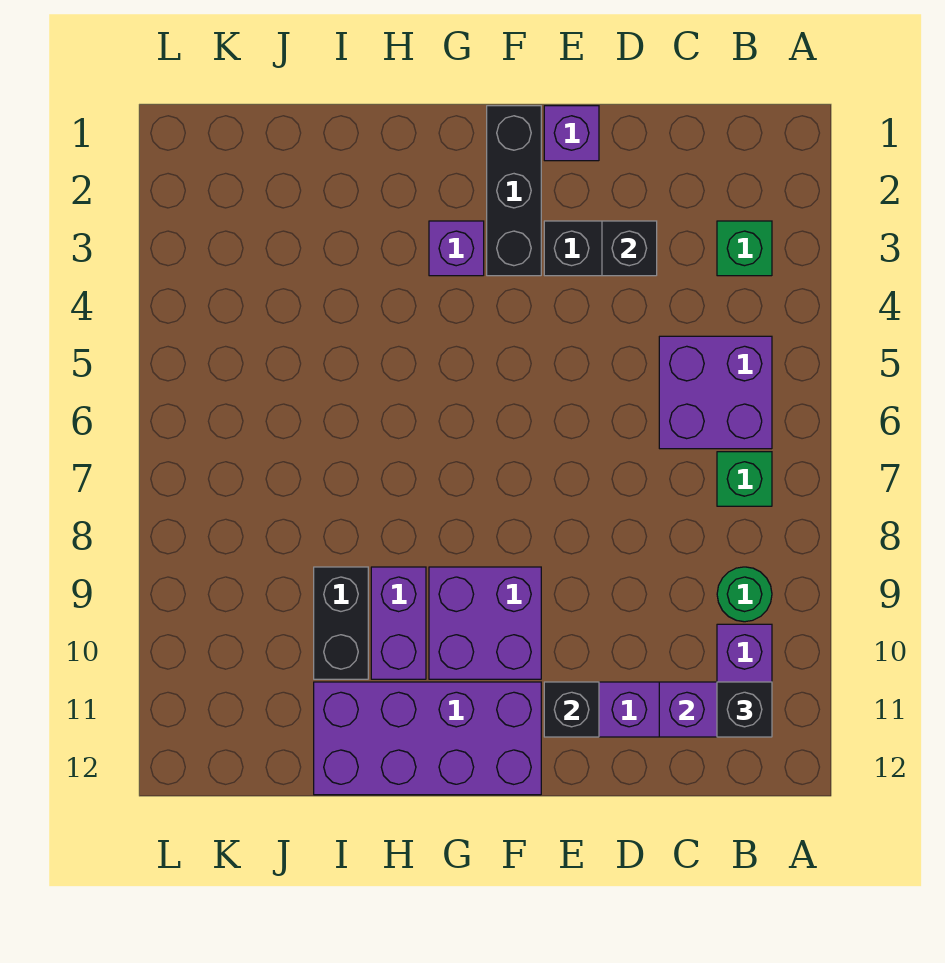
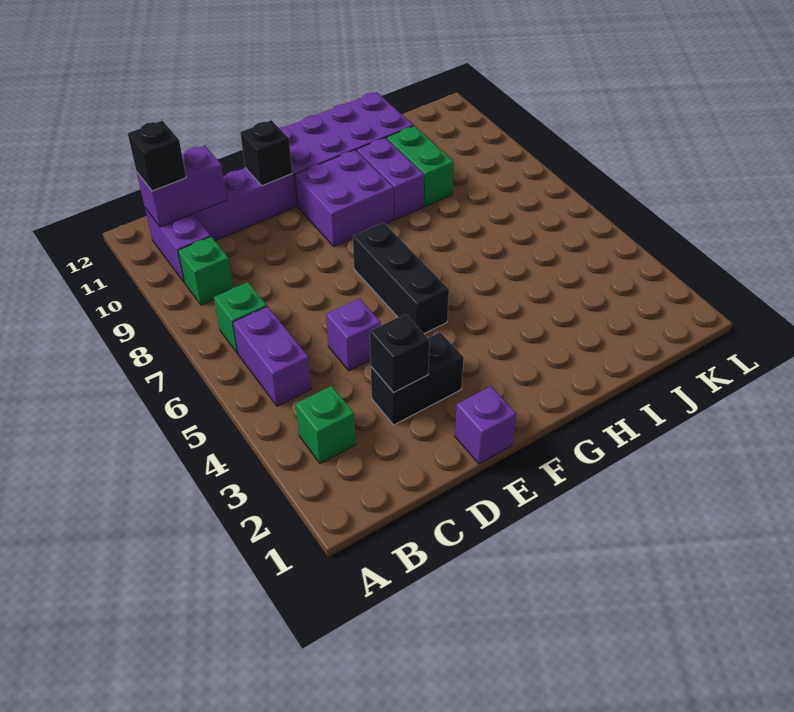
purple brick B5:C6 level 1 -> purple brick B5:B6 level 1
green round brick B9 level 1 -> green brick B9 level 1
black brick F1:F3 level 1 -> black brick F5:F7 level 1
purple brick G3 level 1 -> purple brick D5 level 1
black brick I9:I10 level 1 -> green brick I9:I10 level 1

